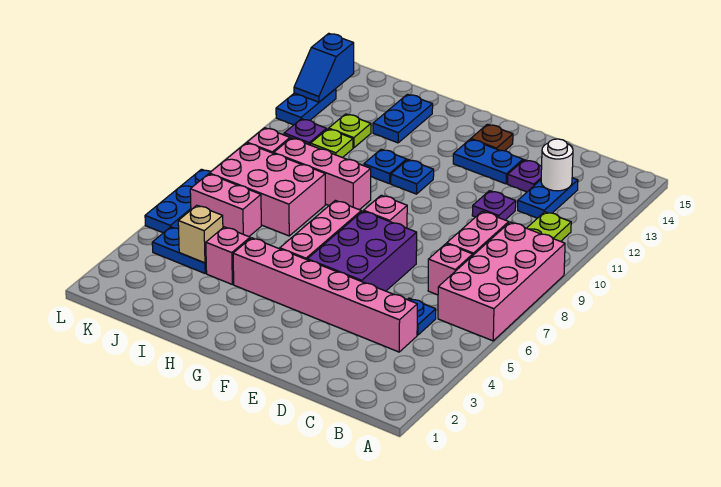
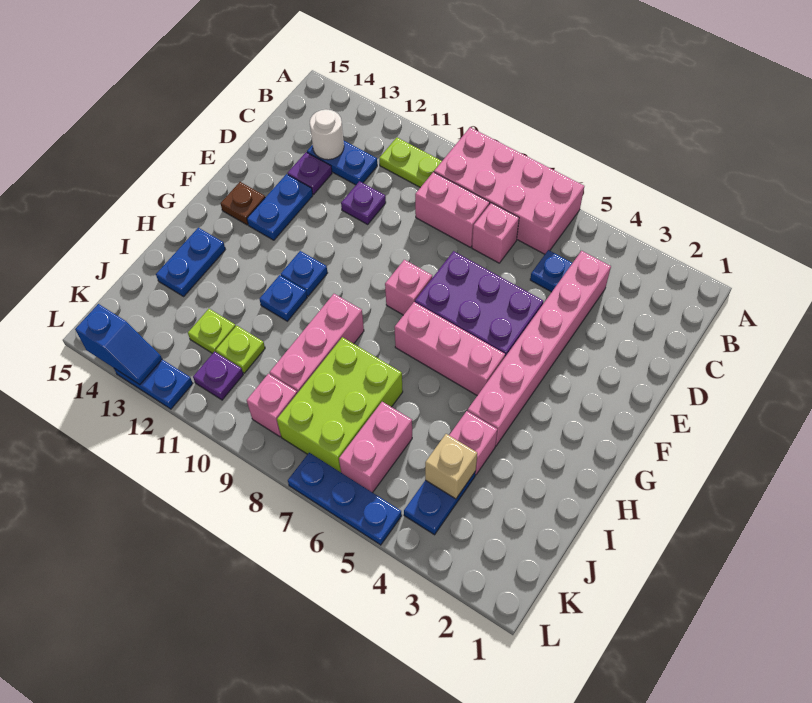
pink brick I7:K8 level 1 -> lime brick I7:K8 level 1
blue plate I13:I14 level 1 -> blue plate H14:I14 level 1

